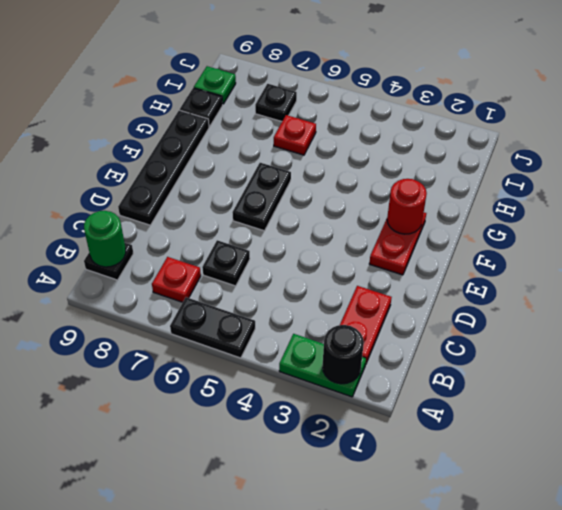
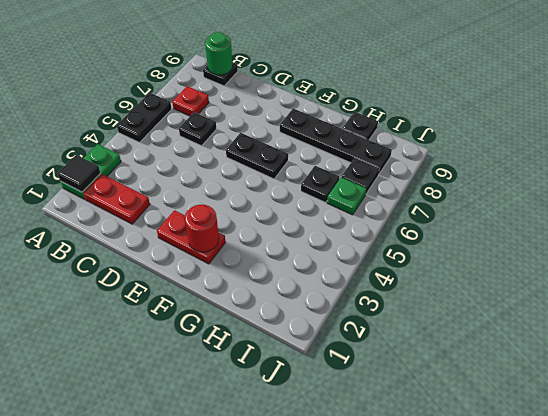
black round brick A2 level 2 -> black tile A2 level 2
black plate D9:G9 level 1 -> black plate F8:I8 level 1
red plate H6 level 1 -> black plate H6 level 1
green plate I9 level 1 -> green plate I6 level 1

